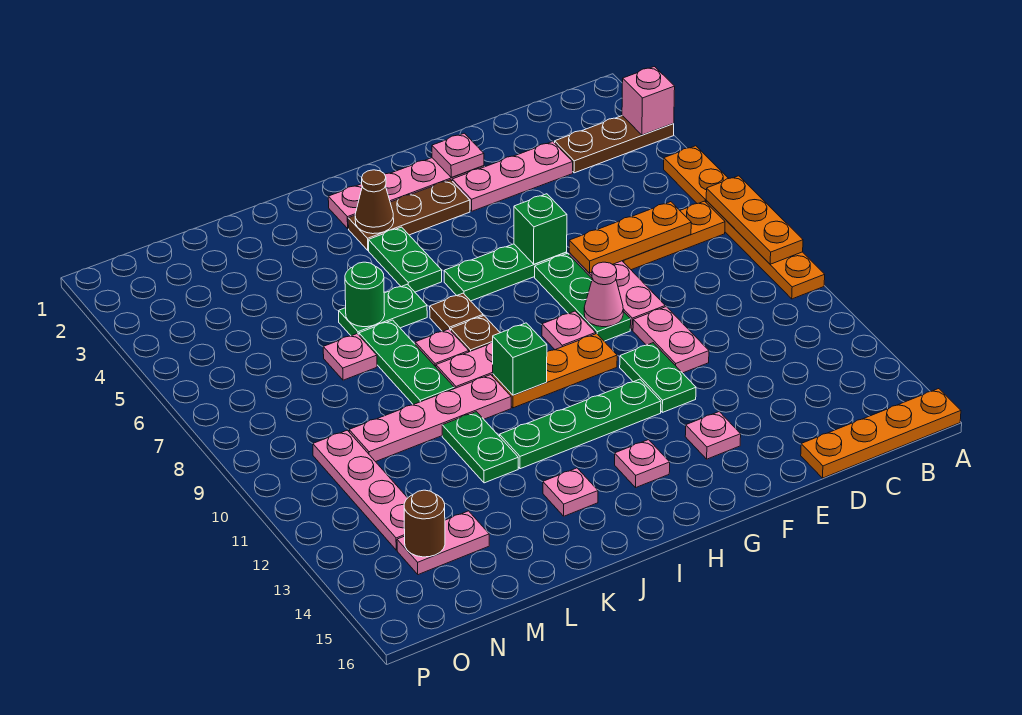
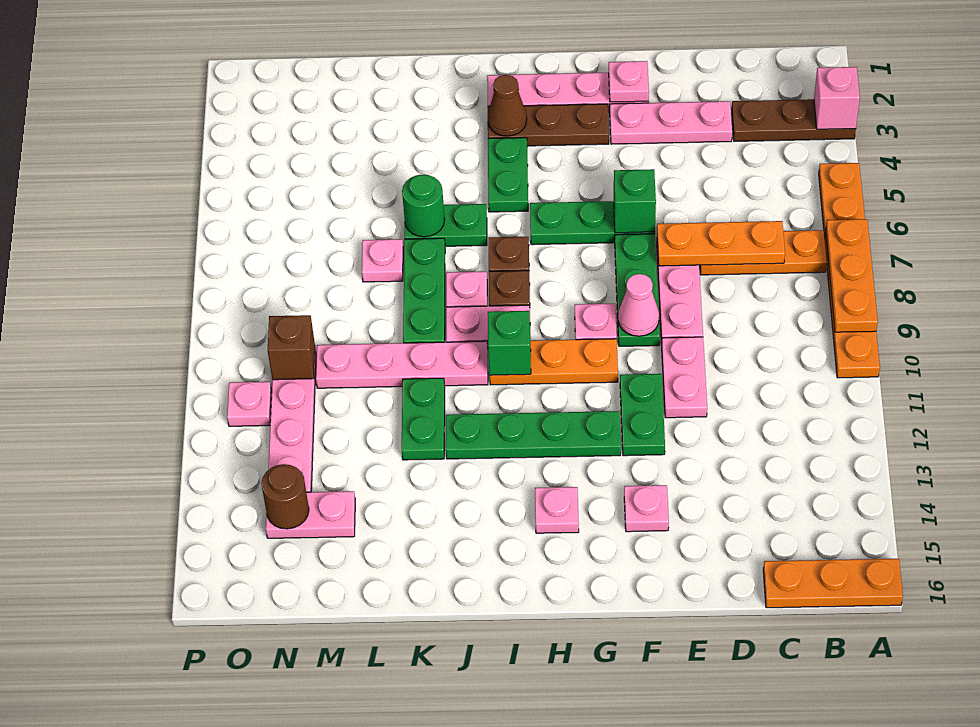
orange plate A16:D16 level 1 -> orange plate A16:C16 level 1
pink plate J14 level 1 -> pink plate O11 level 1
none -> brown brick N10 level 2

